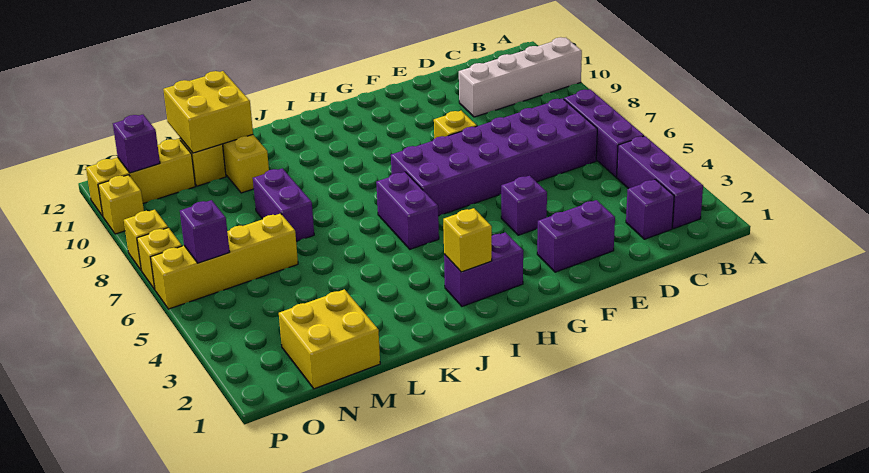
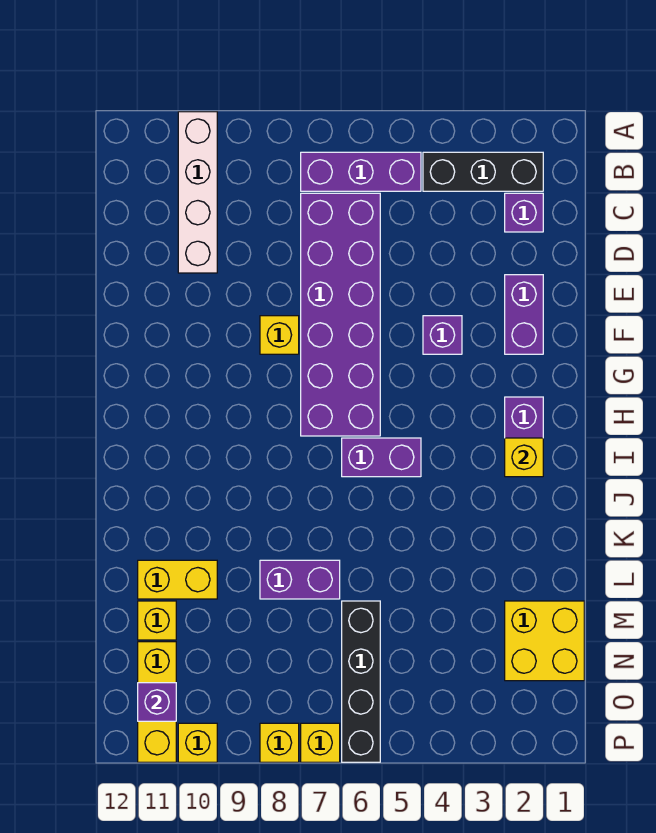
purple brick B2:B4 level 1 -> black brick B2:B4 level 1
yellow brick L11:M12 level 2 -> none
yellow brick M6:P6 level 1 -> black brick M6:P6 level 1
purple brick O6 level 2 -> none

